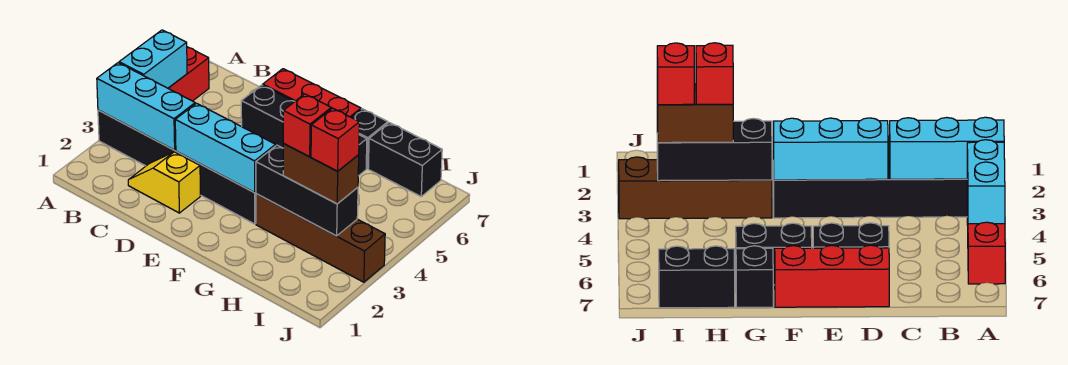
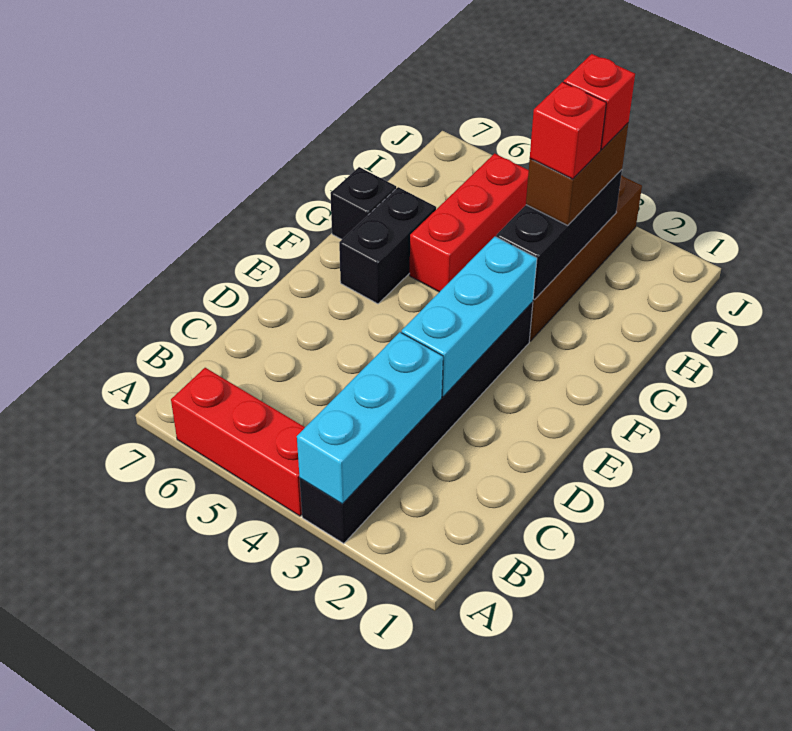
cyan brick A4:A5 level 2 -> none
yellow slope C2:D2 level 1 top D -> none
black brick D6:E6 level 1 -> none
red brick D7:F7 level 1 -> red brick G5:I5 level 1
black brick H7:I7 level 1 -> none

